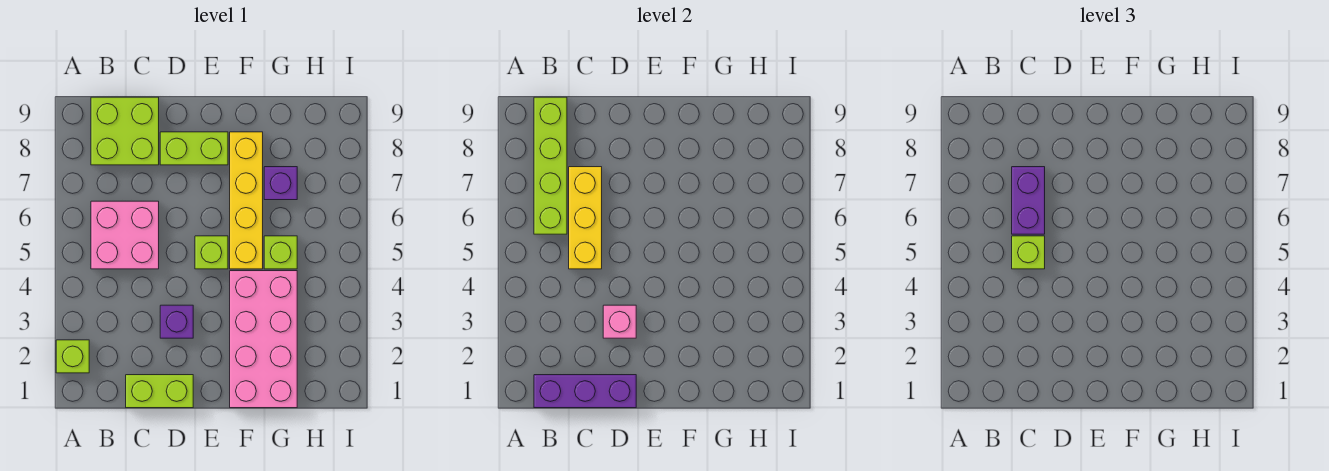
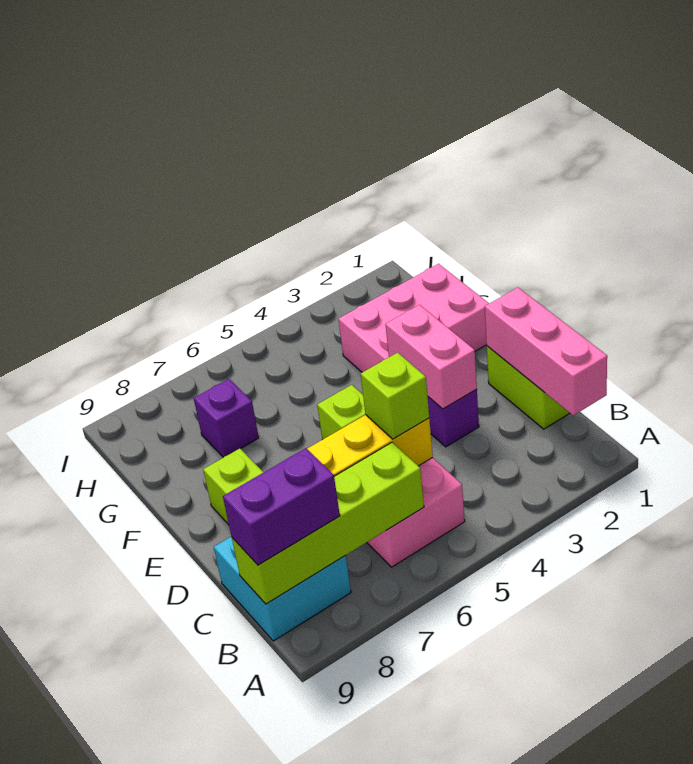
lime brick A2 level 1 -> none
purple brick B1:D1 level 2 -> pink brick B1:D1 level 2
lime brick B8:C9 level 1 -> cyan brick B8:C9 level 1
purple brick C6:C7 level 3 -> purple brick B8:B9 level 3
pink brick D3 level 2 -> pink brick D3:E3 level 2
pink brick F1:G4 level 1 -> pink brick F1:G3 level 1
yellow brick F5:F8 level 1 -> none
lime brick G5 level 1 -> none

